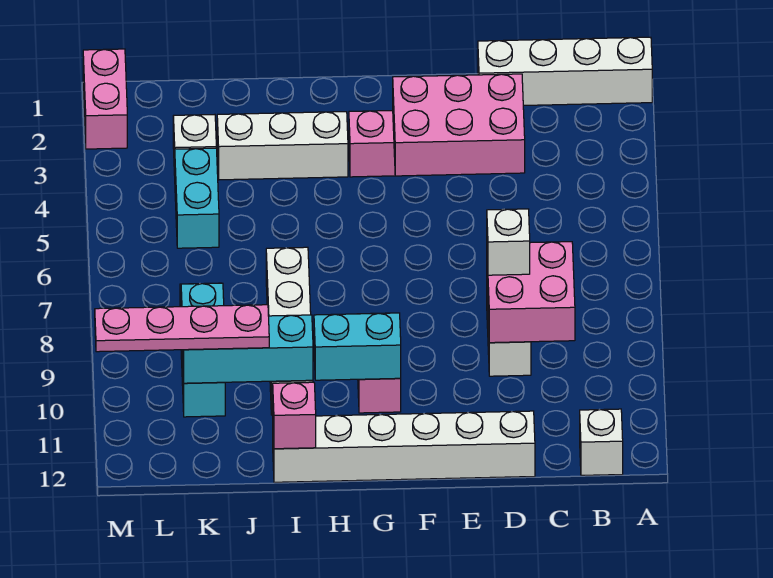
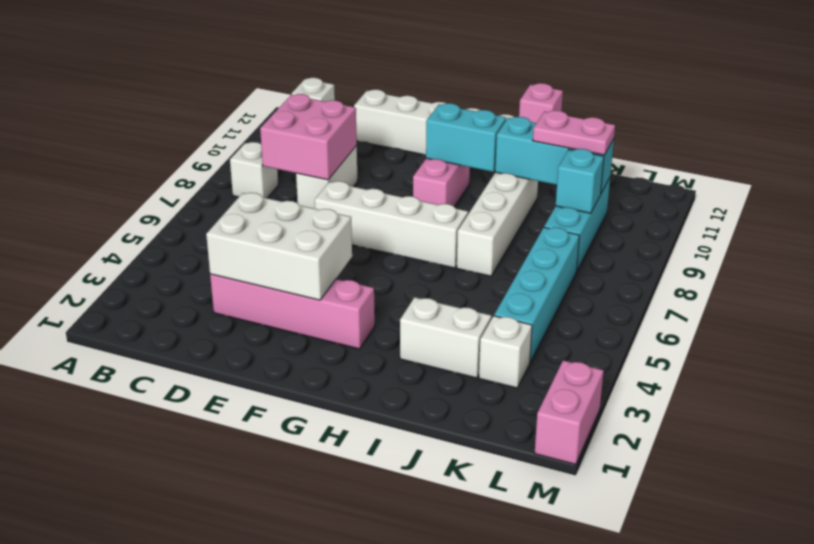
white brick A1:D1 level 1 -> white brick E7:H7 level 1
pink brick D3:F4 level 2 -> white brick D3:F4 level 2
white brick D8 level 3 -> white brick B8 level 1
white brick H3:J3 level 1 -> white brick I3:J3 level 1
pink plate J10:M10 level 3 -> pink plate J10:K10 level 3
cyan brick K4:K5 level 1 -> cyan brick K4:K7 level 1

